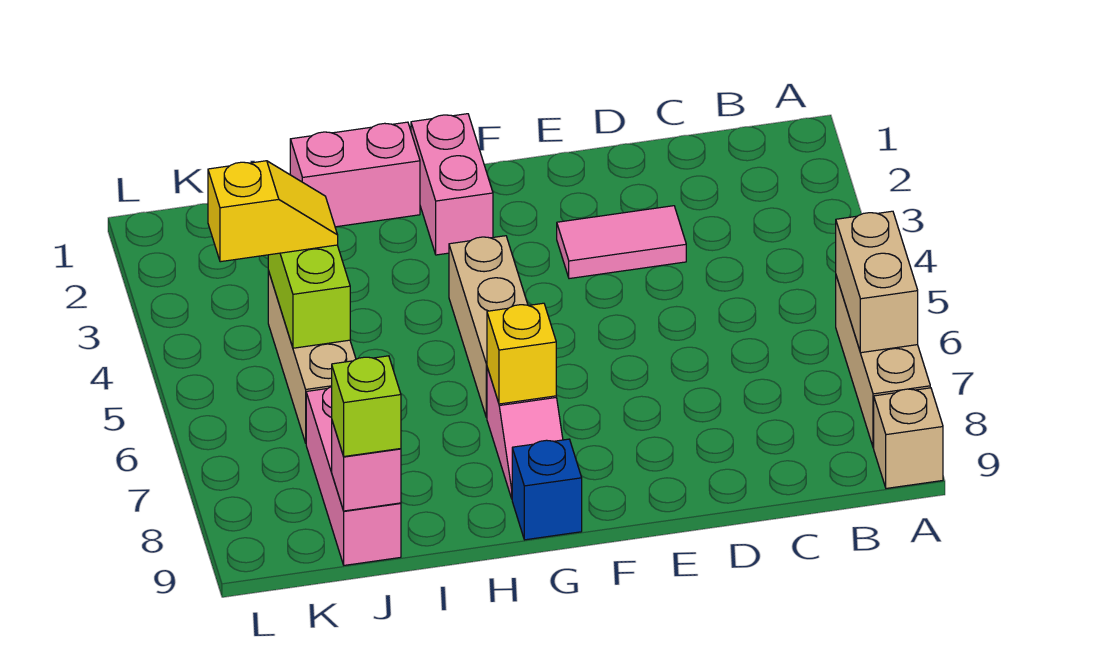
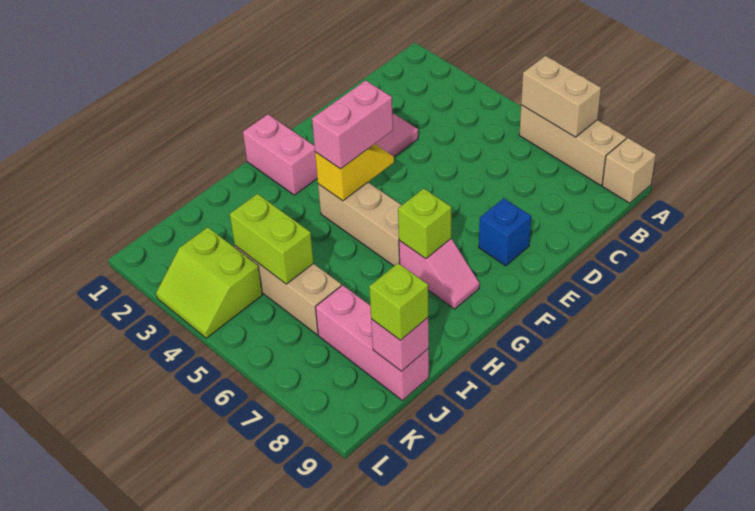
yellow brick G7 level 2 -> lime brick G7 level 2
blue brick G9 level 1 -> blue brick E8 level 1
pink brick H1:I1 level 1 -> pink brick F4:G4 level 3
yellow slope J4:K4 level 3 top K -> yellow slope F4:G4 level 2 top G
none -> lime slope K3:L4 level 1 top K

